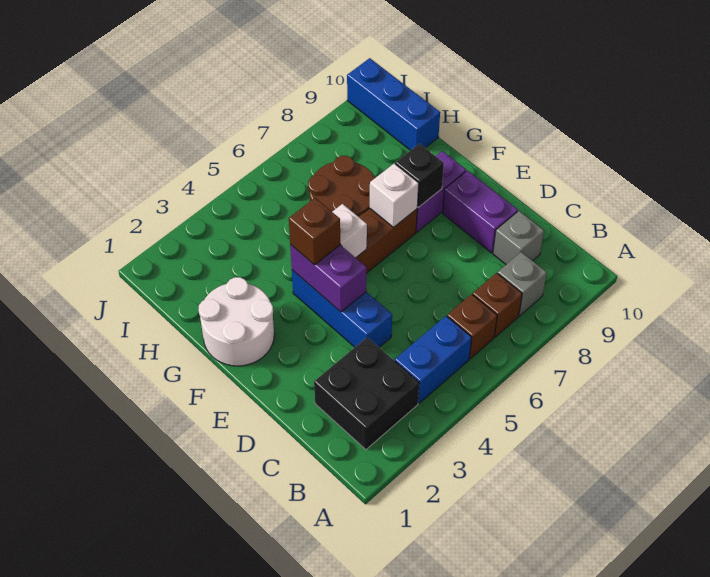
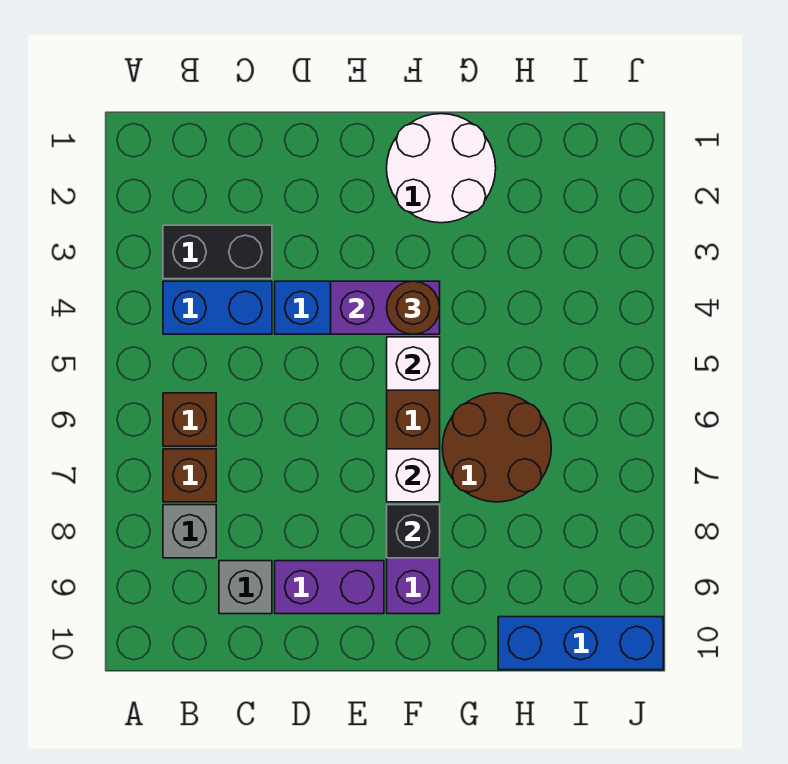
black brick B2:C3 level 1 -> black brick B3:C3 level 1
blue brick B4:B5 level 1 -> blue brick B4:C4 level 1
brown brick F4 level 3 -> brown round brick F4 level 3

